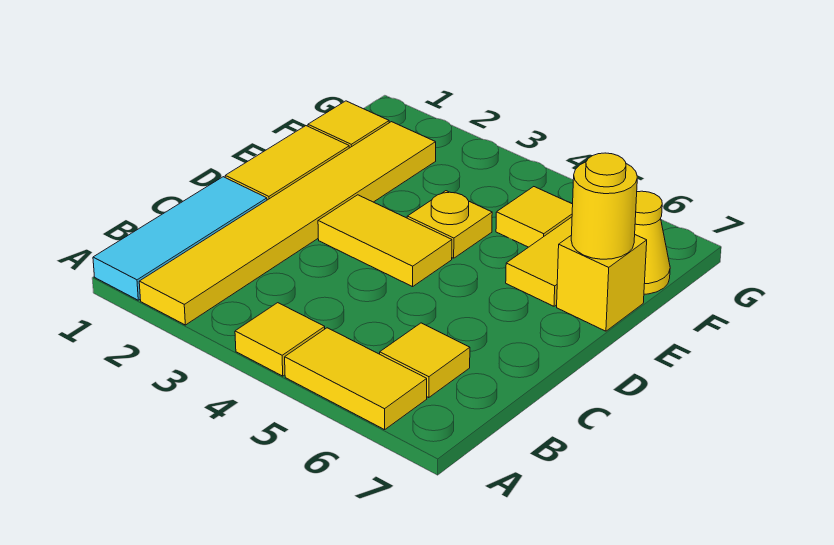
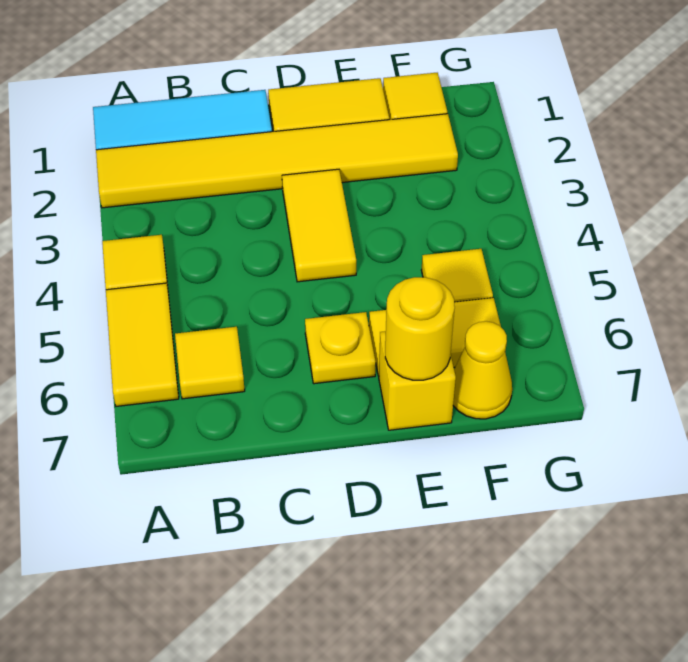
yellow plate E4 level 1 -> yellow plate D6 level 1

